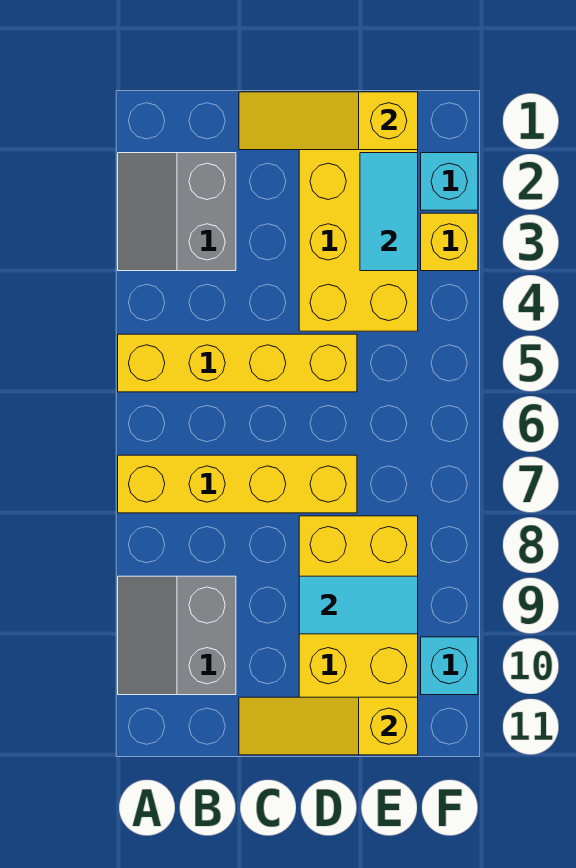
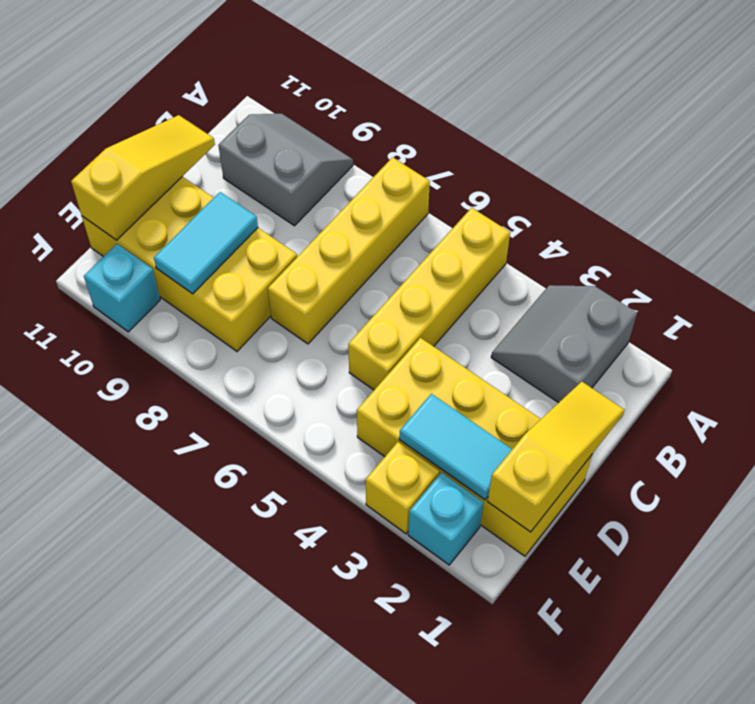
grey slope A2:B3 level 1 top B -> grey slope A2:B3 level 1 top 2

